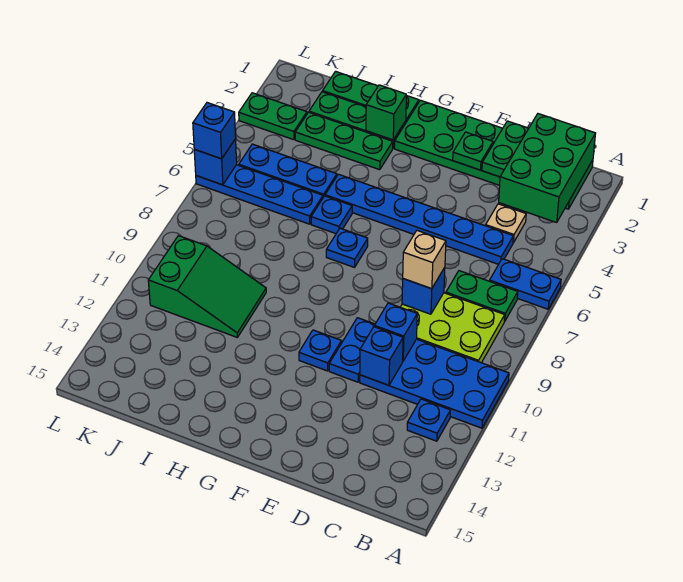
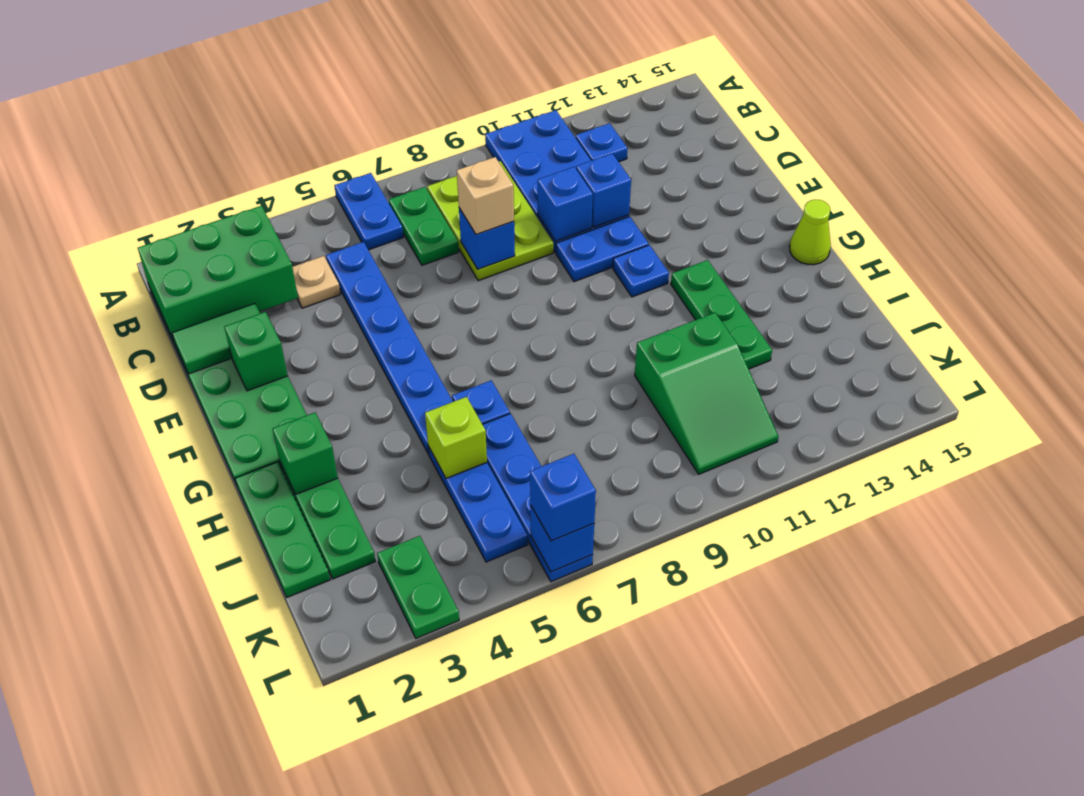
green plate D1:D2 level 2 -> green tile D1:D2 level 2
green plate E2 level 2 -> green brick E2 level 2
blue plate G7 level 1 -> none
none -> lime cone G15 level 1
green plate H3:J3 level 1 -> green plate G12:I12 level 1
none -> lime brick I5 level 2
green slope I10:K11 level 1 top K -> green slope I10:K11 level 1 top I

